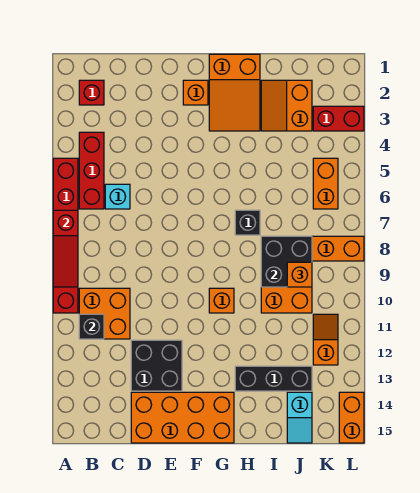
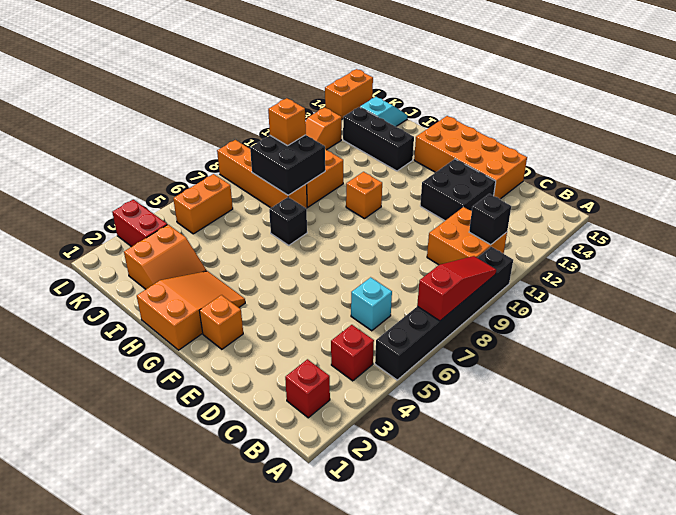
red brick A5:A10 level 1 -> black brick A5:A10 level 1
red brick B4:B6 level 1 -> red brick B4 level 1

